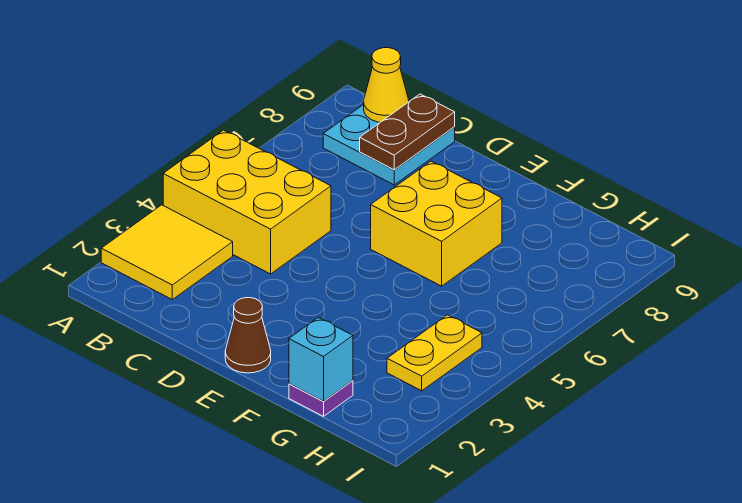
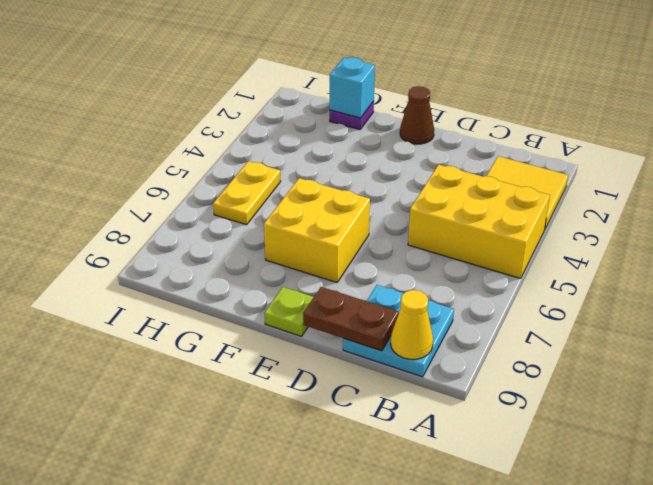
brown plate C8:C9 level 2 -> brown plate C9:D9 level 2
none -> lime plate E9 level 1
yellow plate H3:H4 level 1 -> yellow plate H5:H6 level 1

